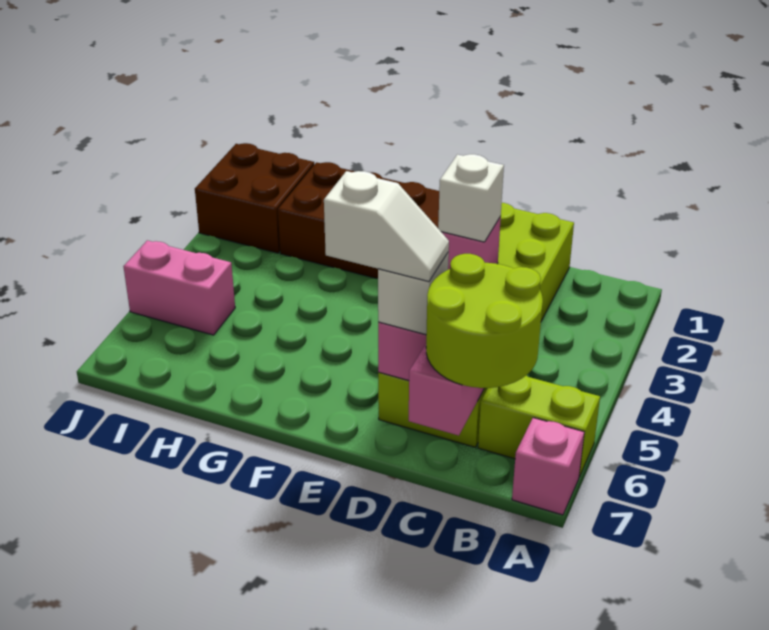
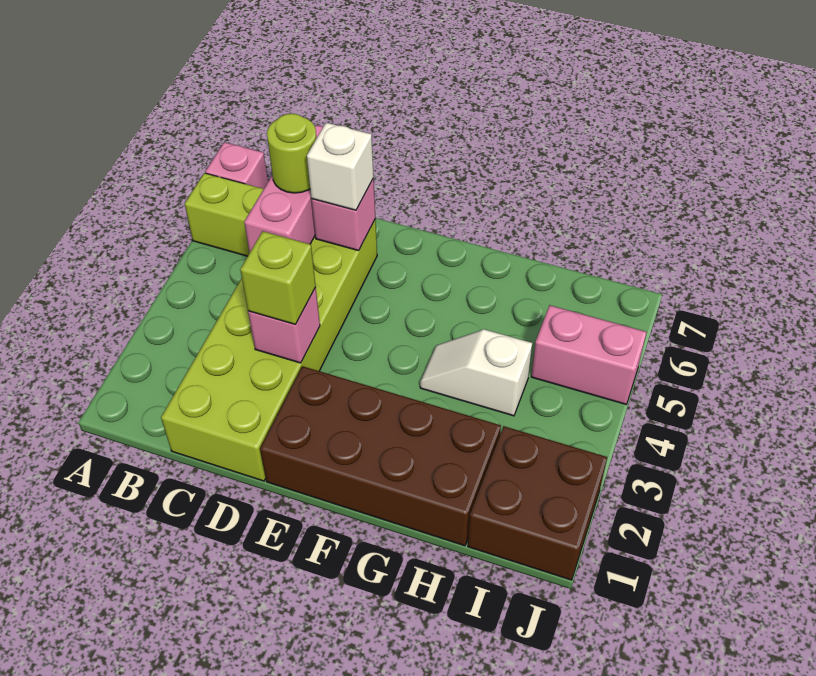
lime round brick B6:C7 level 3 -> lime round brick C6 level 3
white brick D3 level 3 -> lime brick D3 level 3
white slope D6:E6 level 4 top E -> white slope G4:H4 level 1 top H

